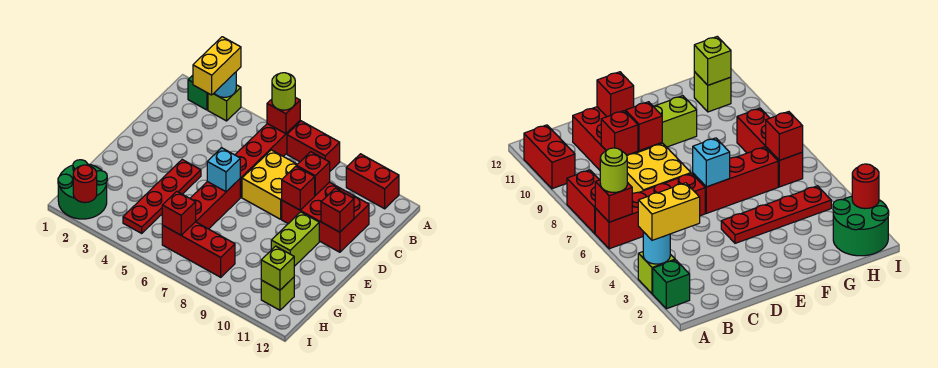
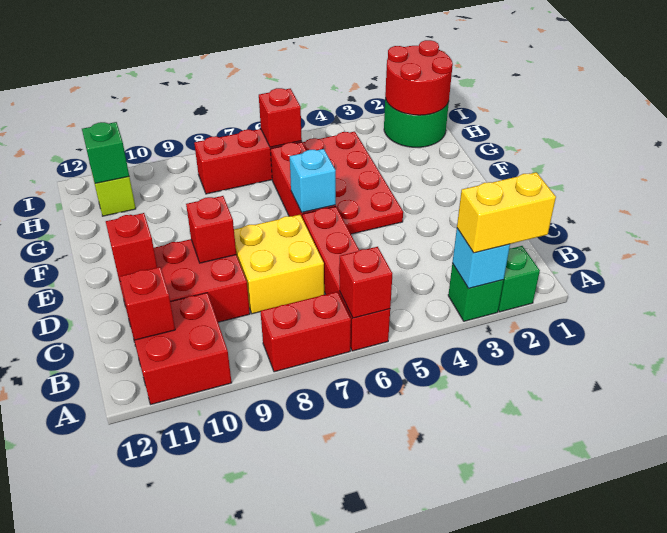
lime brick A3 level 1 -> green brick A3 level 1
cyan round brick A3 level 2 -> cyan brick A3 level 2
yellow brick A3:B3 level 3 -> yellow brick A2:A3 level 3
lime round brick A6 level 3 -> none
red brick A10:A11 level 1 -> red brick A10:B11 level 1
red brick C9 level 2 -> red brick B11 level 2
red plate E4:H4 level 1 -> red plate E4:H5 level 1
lime brick E10:F10 level 1 -> none
lime brick H11 level 2 -> green brick H11 level 2
red round brick I2 level 2 -> red round brick H1:I2 level 2

